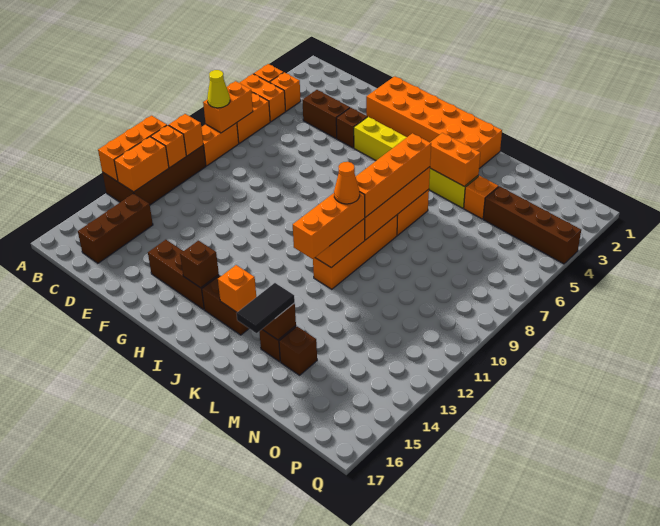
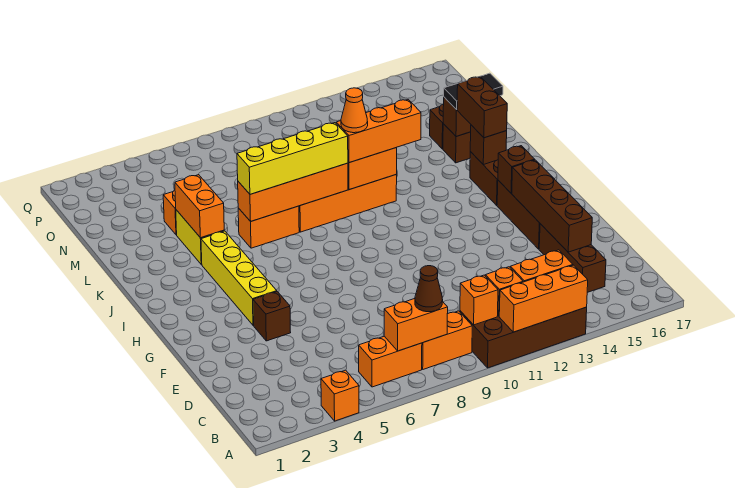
orange brick A5:B5 level 1 -> none
orange brick B4 level 1 -> none
yellow cone B8 level 3 -> brown cone B8 level 3
brown brick C14:C16 level 1 -> brown brick C15:E15 level 1
brown brick D4:E4 level 1 -> brown brick J15:K15 level 3
orange brick F1:K2 level 1 -> none
orange brick J15 level 2 -> brown brick J15 level 2
orange brick K6:K9 level 3 -> yellow brick K6:K9 level 3
brown brick N4:Q4 level 1 -> brown brick D15:G15 level 2

